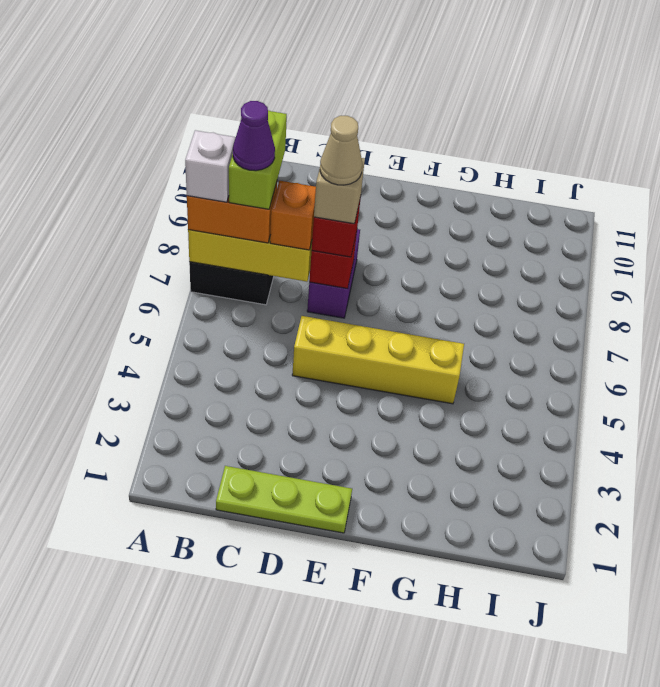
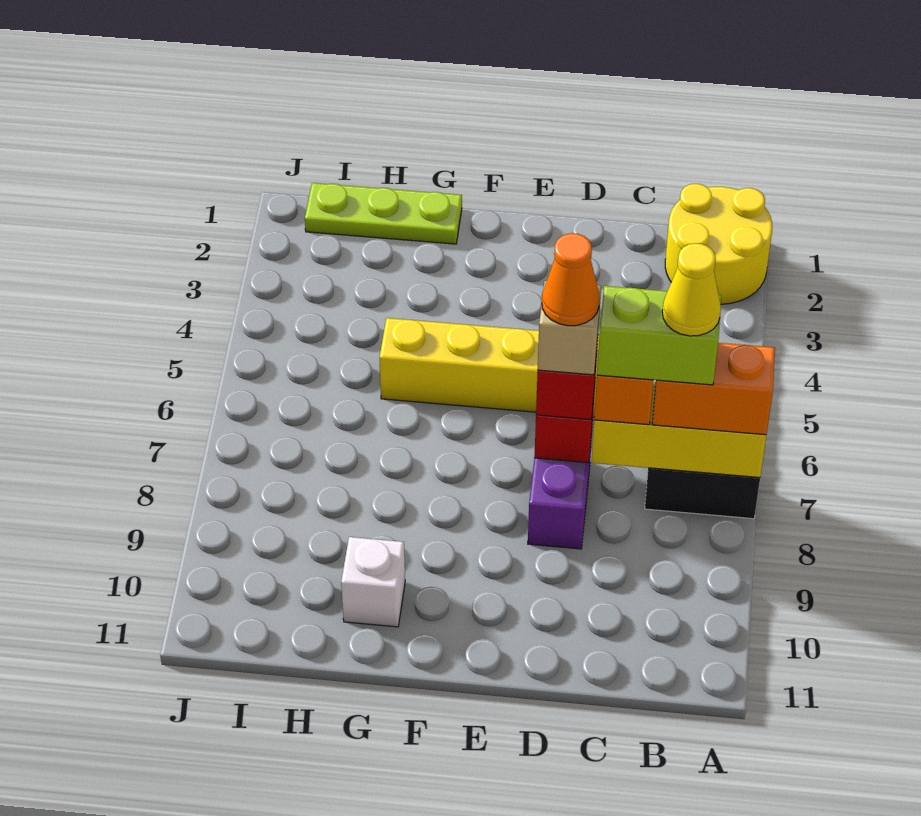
none -> yellow round brick A1:B2 level 1
white brick A7 level 4 -> white brick G10 level 1
lime brick B7:B8 level 4 -> lime brick B7:C7 level 4
purple cone B7 level 5 -> yellow cone B7 level 5
lime plate C1:E1 level 1 -> lime plate G1:I1 level 1
tan cone D7 level 5 -> orange cone D7 level 5

